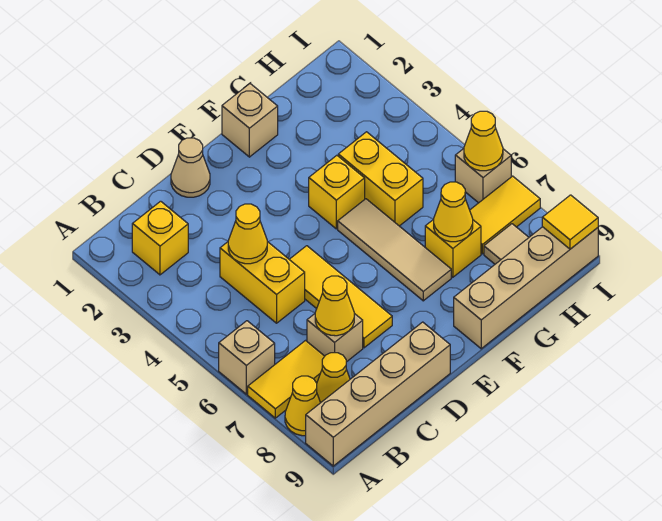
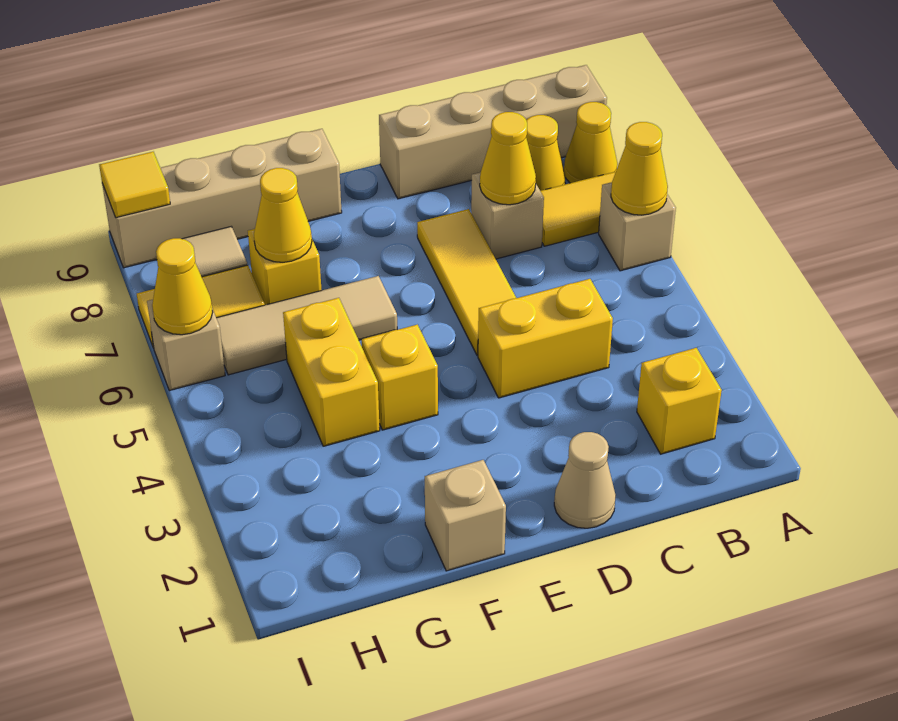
yellow brick C4:C5 level 1 -> yellow brick C4:D4 level 1
yellow cone C4 level 2 -> yellow cone A6 level 2
tan tile F5:F7 level 1 -> tan tile F6:H6 level 1

